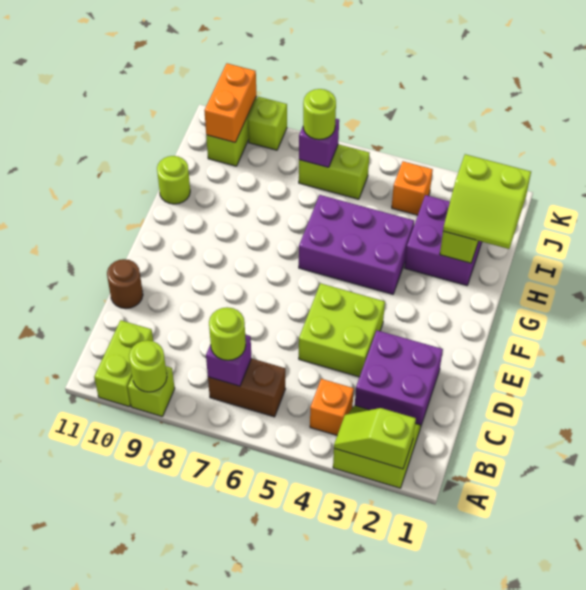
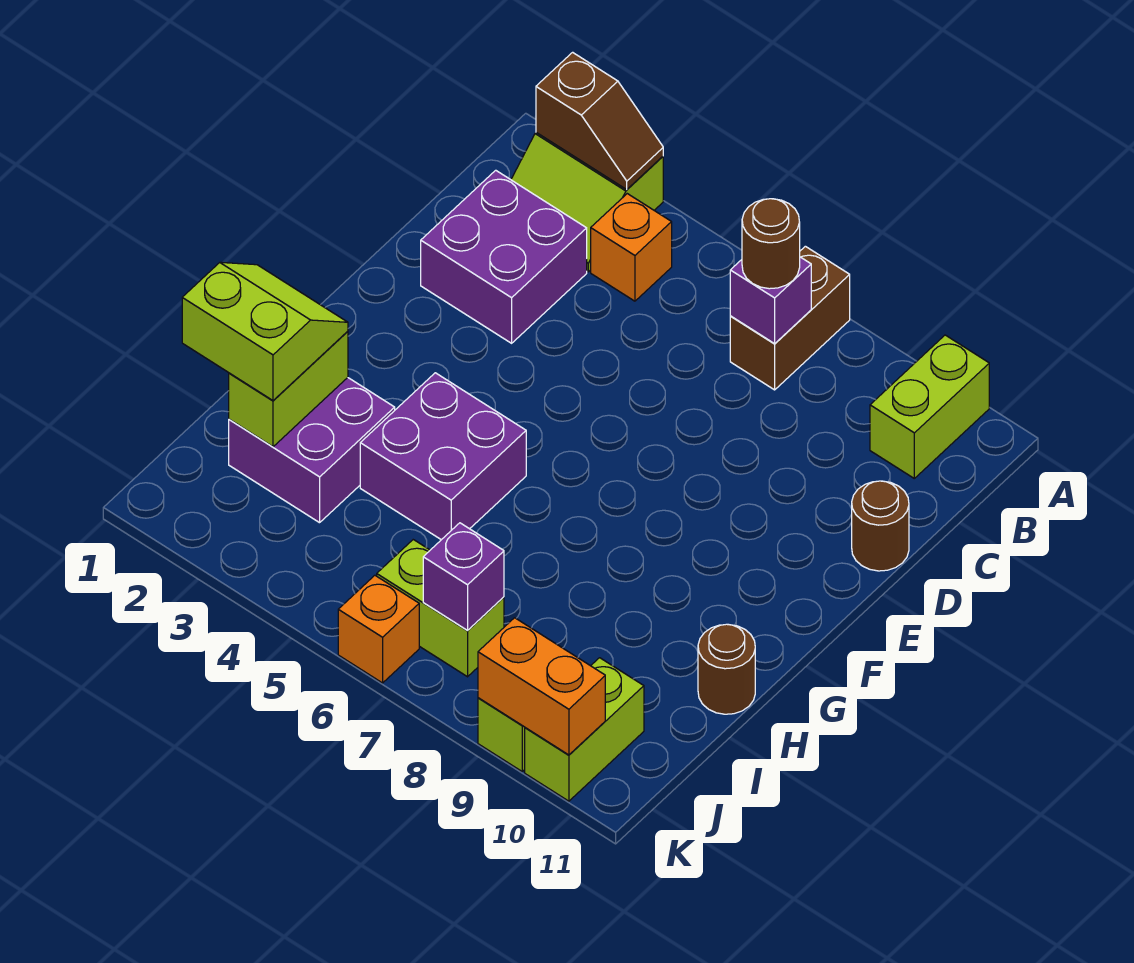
lime slope A2:A3 level 2 top 2 -> brown slope A2:A3 level 2 top 2
lime brick A9 level 1 -> none
lime round brick A9 level 2 -> none
brown brick B6:B7 level 1 -> brown brick A7:B7 level 1
lime round brick B7 level 3 -> brown round brick B7 level 3
lime brick D4:E5 level 1 -> none
purple brick G4:H6 level 1 -> purple brick G4:H5 level 1
lime round brick H11 level 1 -> brown round brick H11 level 1
orange brick J4 level 1 -> orange brick K6 level 1
lime round brick J7 level 3 -> none
orange brick J10:K10 level 2 -> orange brick K9:K10 level 2

